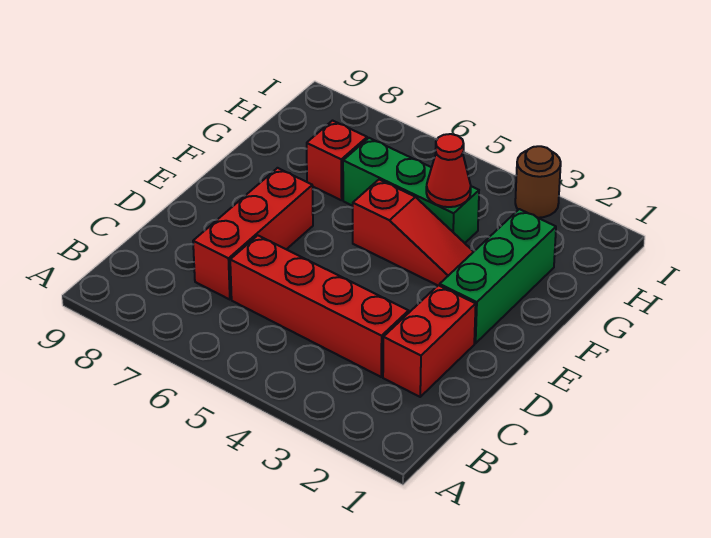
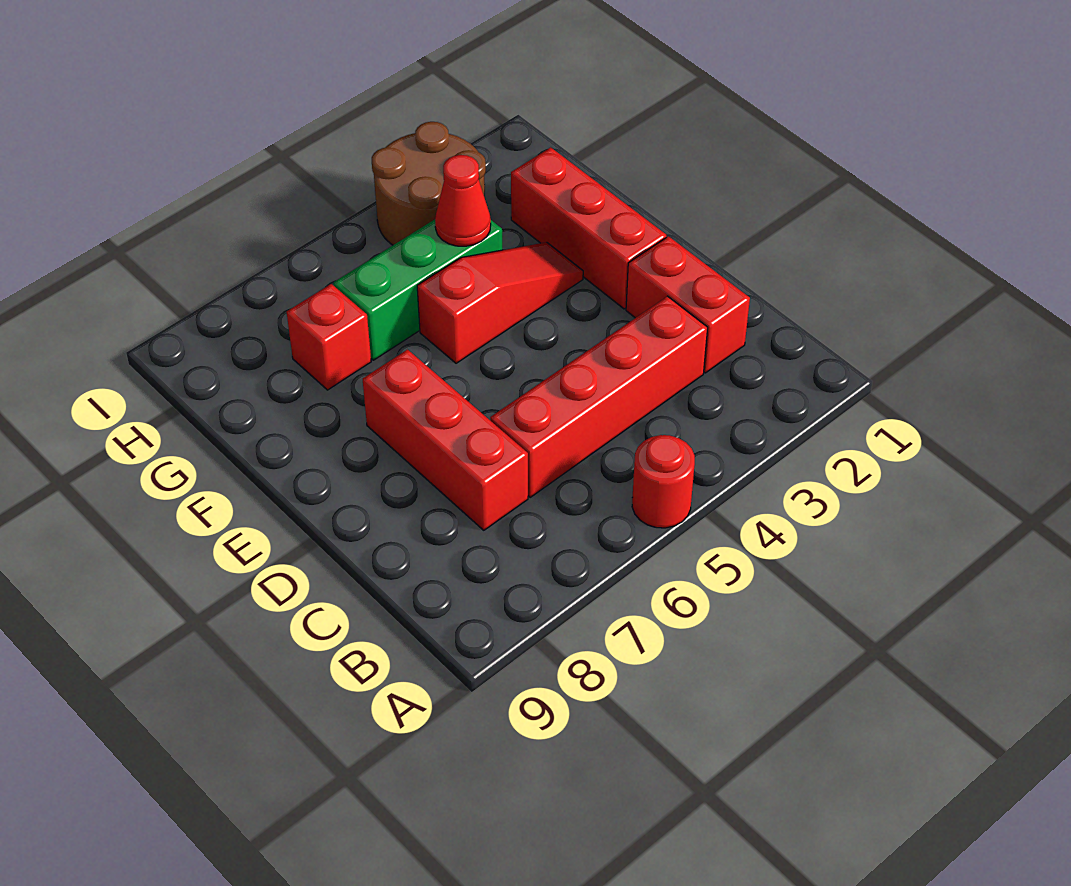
none -> red round brick A5 level 1
green brick E2:G2 level 1 -> red brick E2:G2 level 1
brown round brick I3 level 1 -> brown round brick H3:I4 level 1

